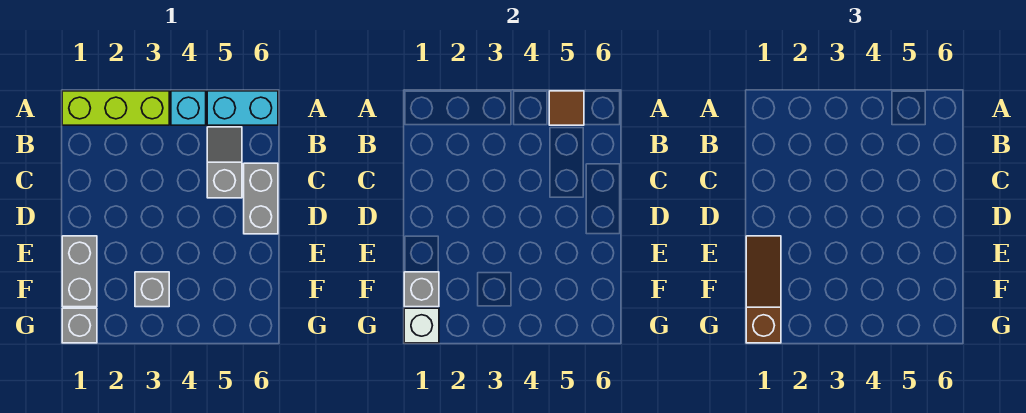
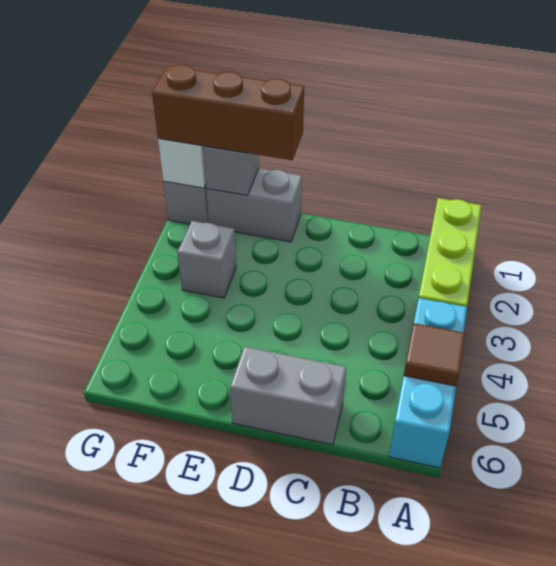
grey slope B5:C5 level 1 top C -> none
brown slope E1:G1 level 3 top G -> brown brick E1:G1 level 3

